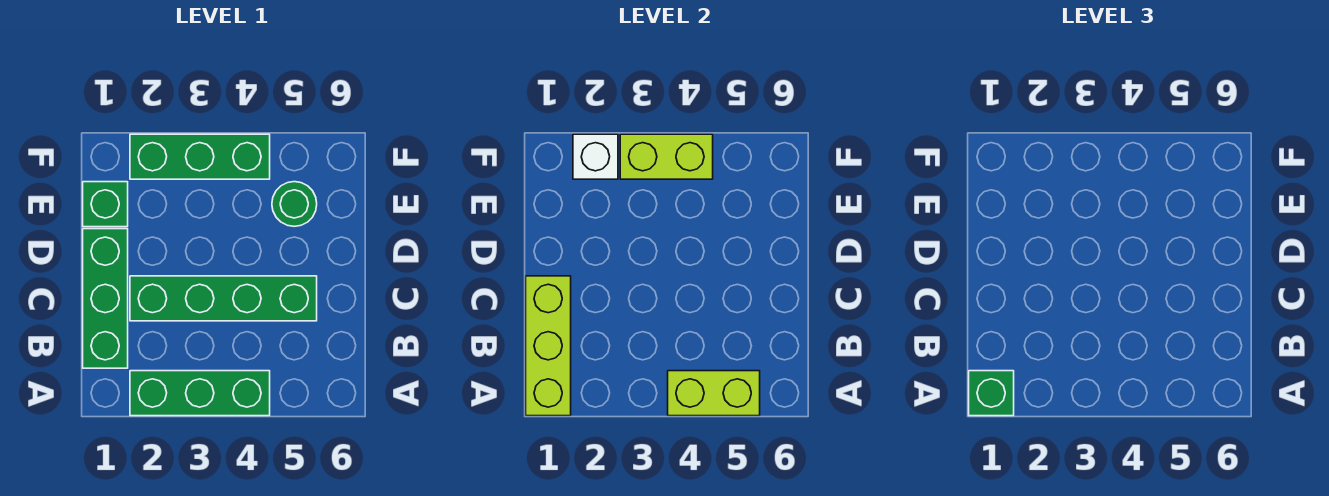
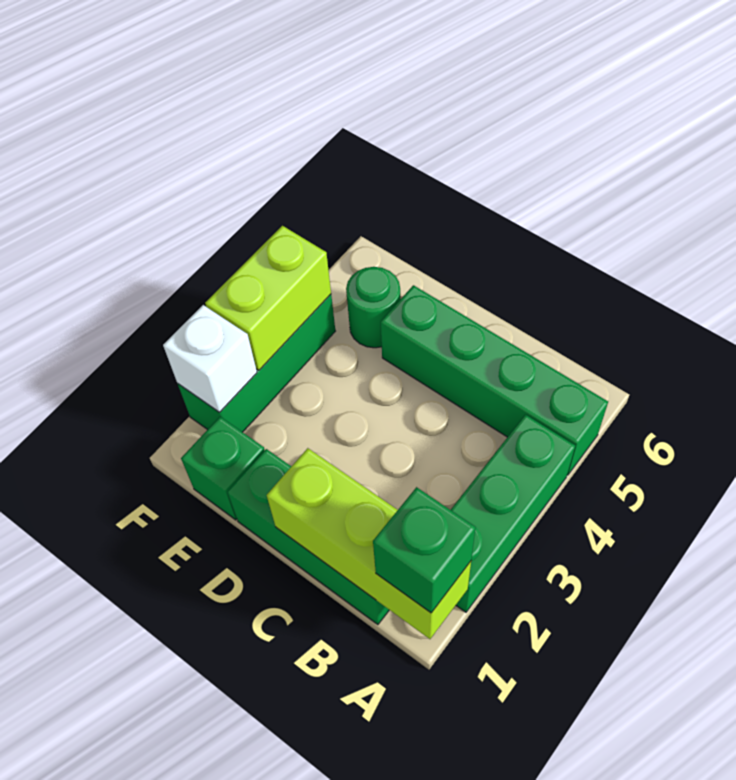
lime brick A4:A5 level 2 -> none
green brick C2:C5 level 1 -> green brick A5:D5 level 1

